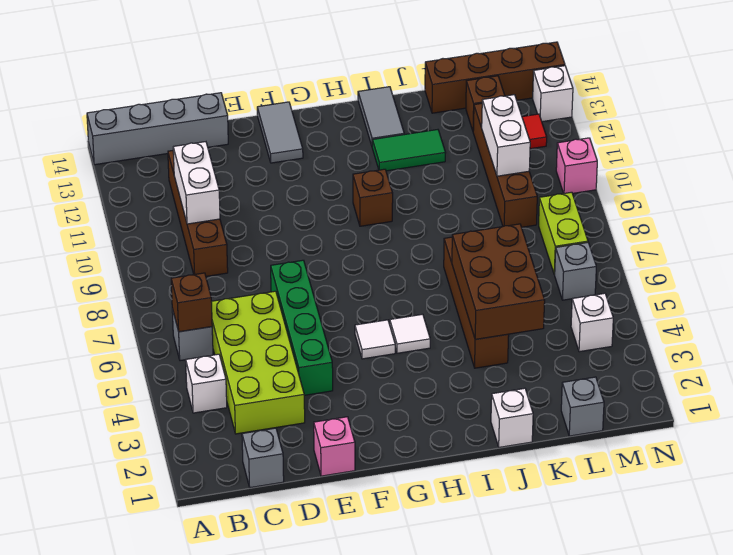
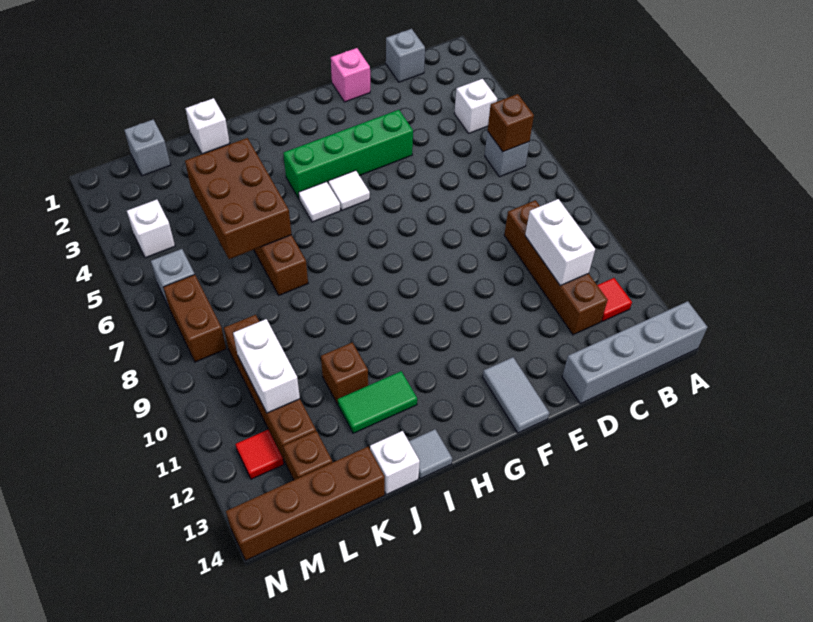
none -> red tile B12 level 1
lime brick C3:D6 level 1 -> none
green brick E4:E7 level 1 -> green brick E4:H4 level 1
brown brick H10 level 1 -> brown brick J11 level 1
grey tile I13:I14 level 1 -> grey tile I14 level 1
lime brick M7:M8 level 1 -> brown brick M7:M8 level 1
pink brick N10 level 1 -> none
white brick N13 level 1 -> white brick J14 level 1

